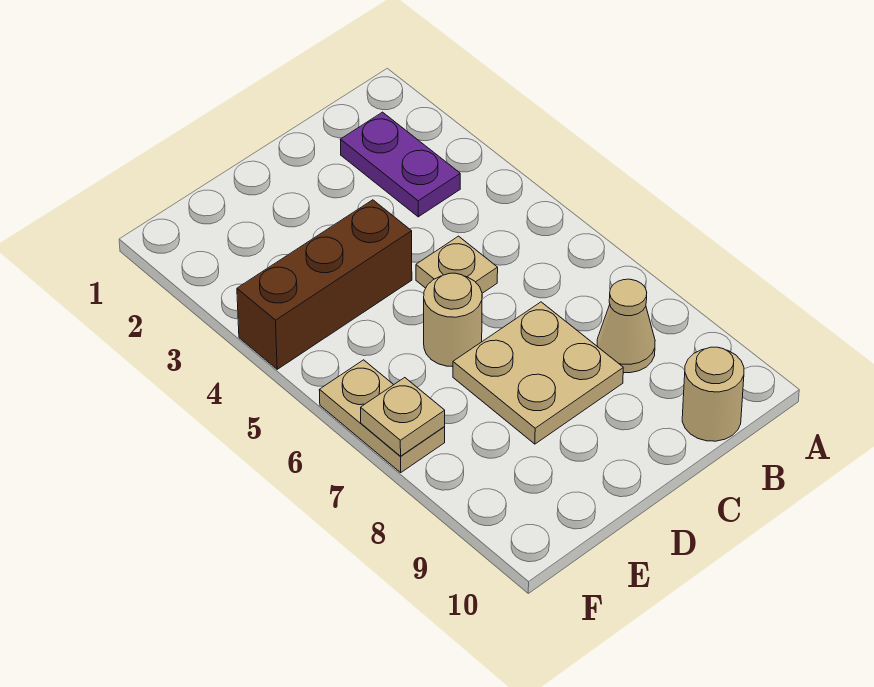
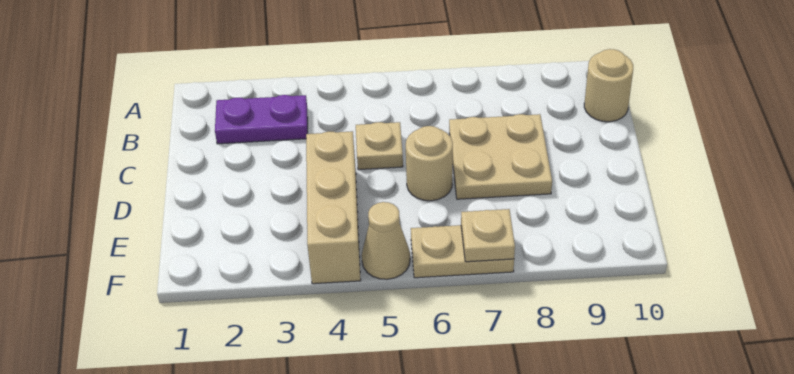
tan cone B8 level 1 -> tan cone F5 level 1
brown brick D4:F4 level 1 -> tan brick D4:F4 level 1

